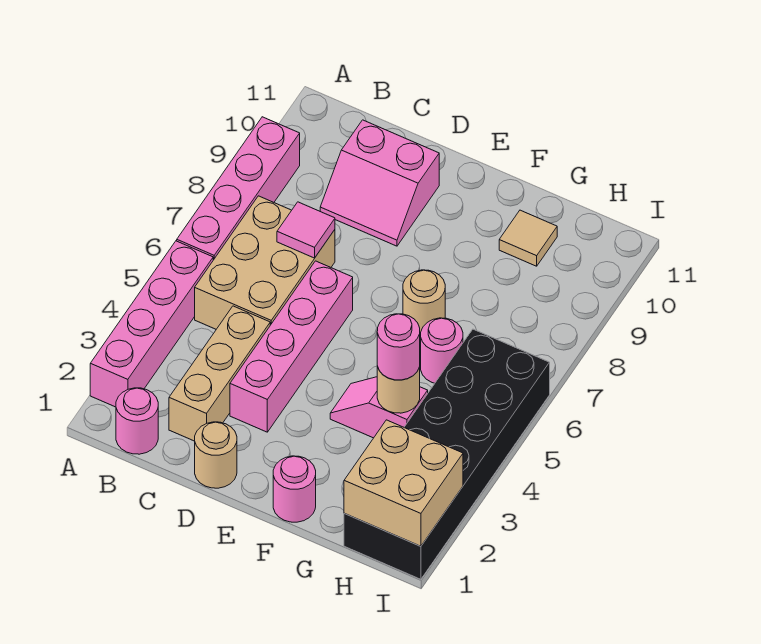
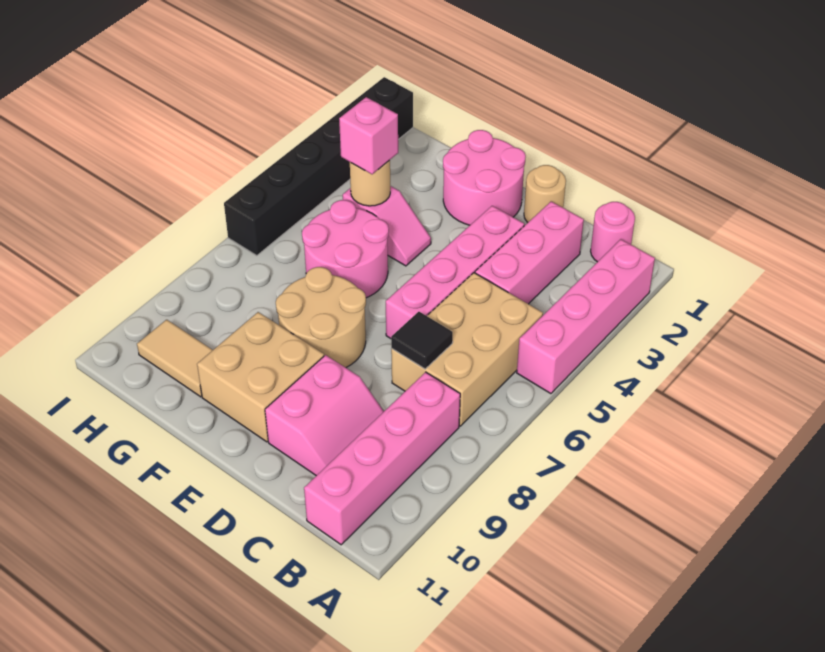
pink brick A6:A9 level 1 -> pink brick B8:B11 level 1
tan brick C2:C4 level 1 -> pink brick C2:C4 level 1
pink tile C7 level 2 -> black tile C7 level 2
pink slope C9:D10 level 1 top 10 -> pink slope C9:D10 level 1 top D
pink round brick F1 level 1 -> pink round brick E1:F2 level 1
tan round brick F7 level 1 -> tan round brick E7:F8 level 1
pink round brick G4 level 3 -> pink brick G4 level 3
pink round brick G6 level 1 -> pink round brick F5:G6 level 1
tan tile G10 level 1 -> tan tile G10:H10 level 1
black brick H1:I6 level 1 -> black brick I1:I6 level 1
tan brick H1:I2 level 2 -> tan brick E9:F10 level 1

